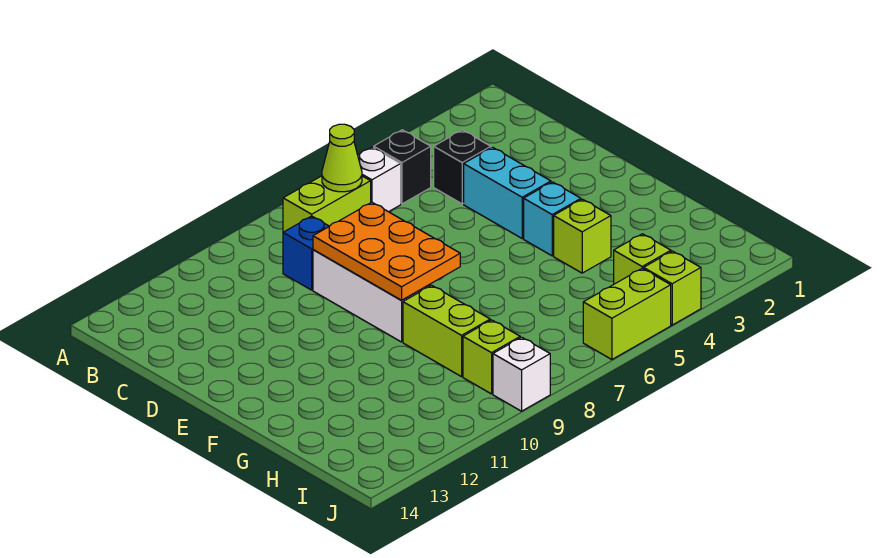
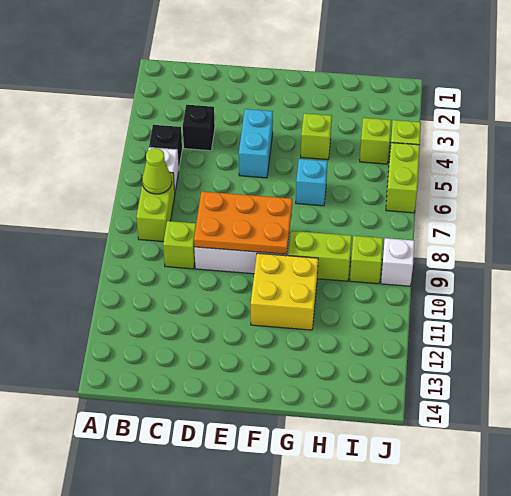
blue brick C9 level 1 -> lime brick C9 level 1
cyan brick D4:E4 level 1 -> cyan brick E4:E5 level 1
cyan brick F4 level 1 -> cyan brick G6 level 1
none -> yellow brick F10:G11 level 1

